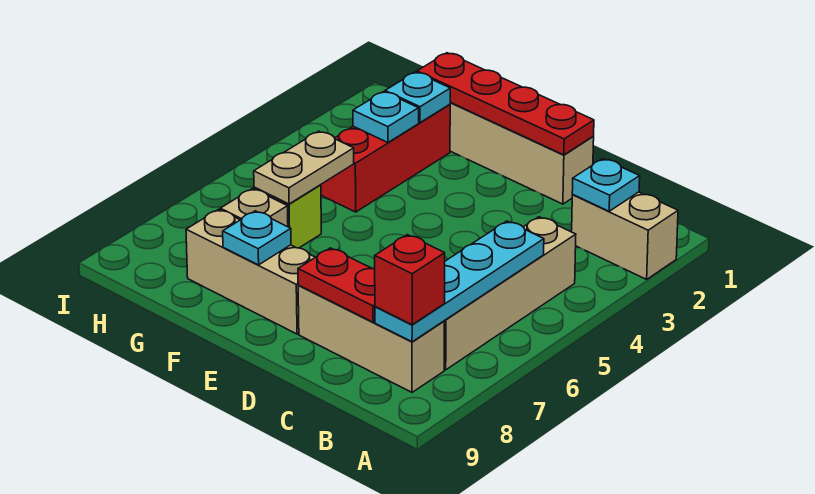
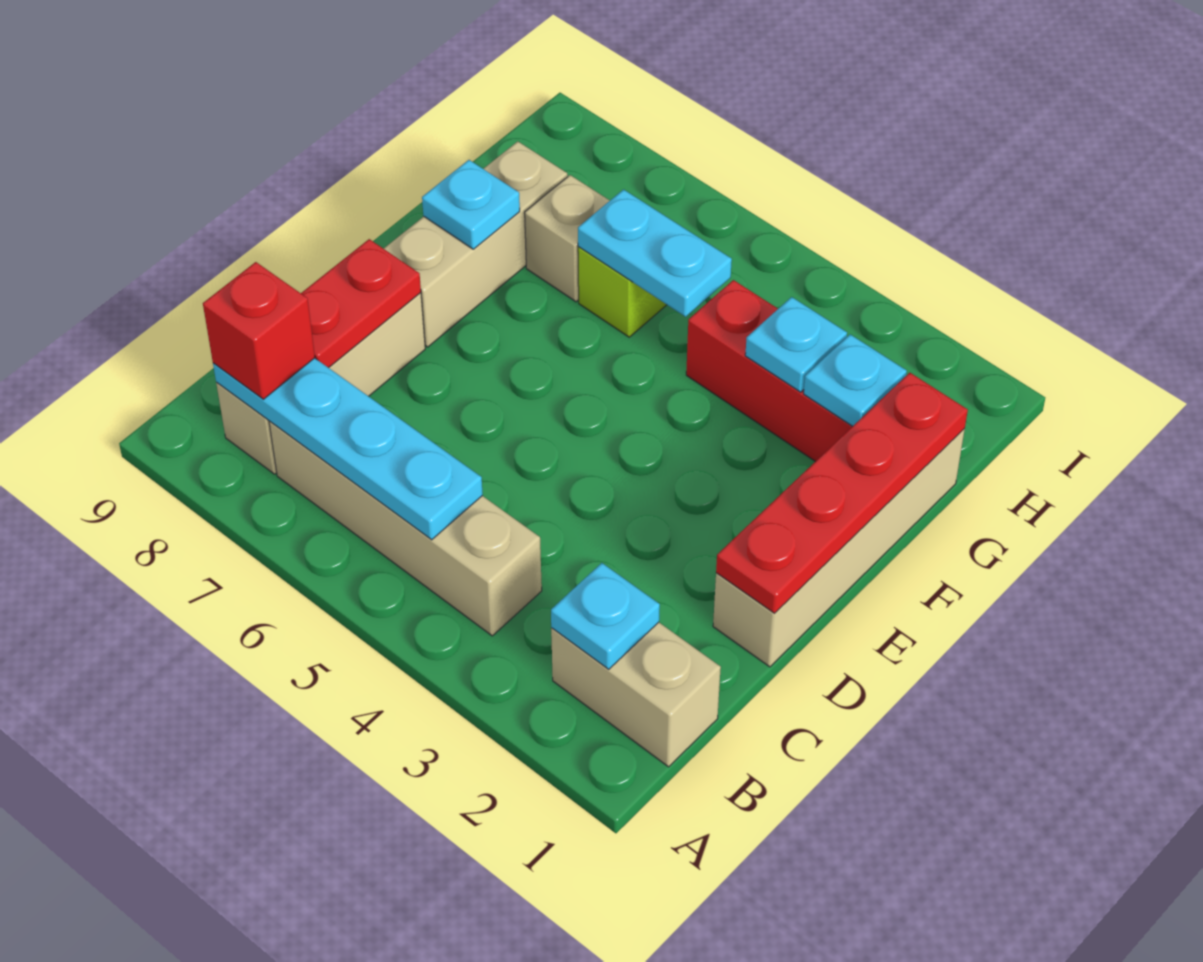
tan brick A2:B2 level 1 -> tan brick B1:B2 level 1
tan plate G5:G6 level 2 -> cyan plate G5:G6 level 2

